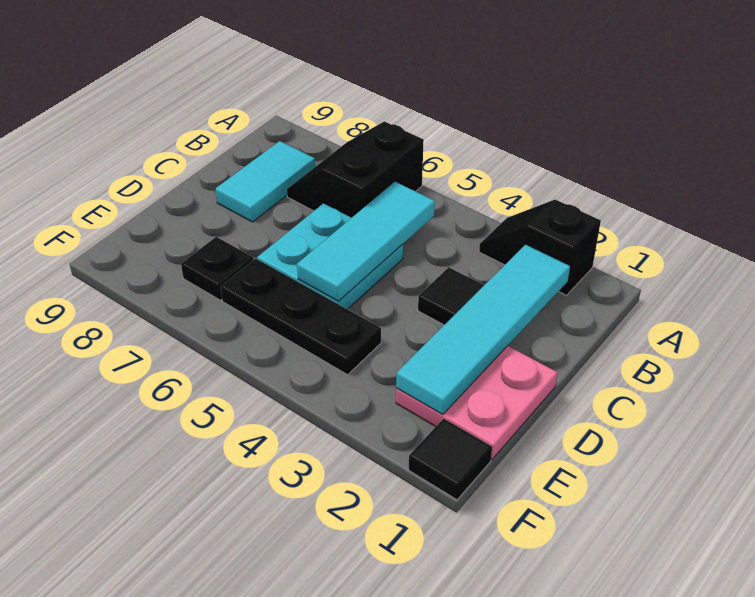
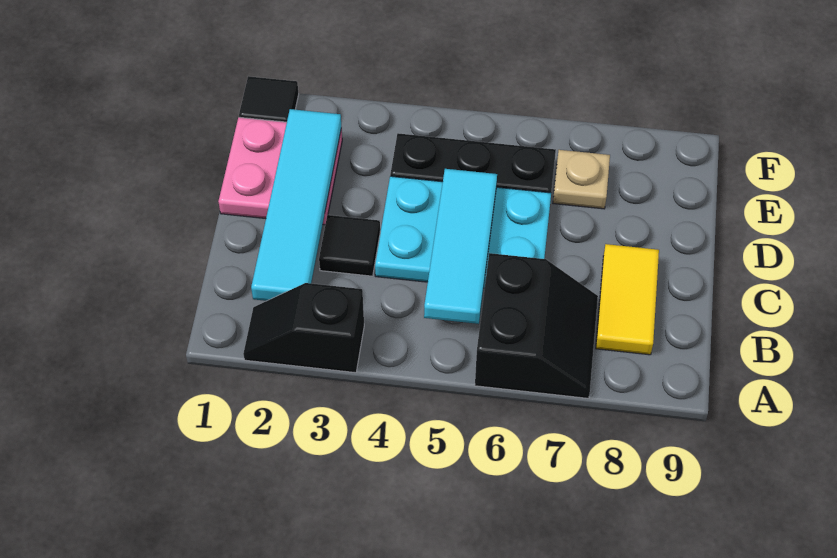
black slope A2:A3 level 1 top 2 -> black slope A2:A3 level 1 top 3
cyan tile B8:C8 level 1 -> yellow tile B8:C8 level 1
cyan plate C5:D6 level 1 -> cyan plate C4:D6 level 1
black plate E7 level 1 -> tan plate E7 level 1

